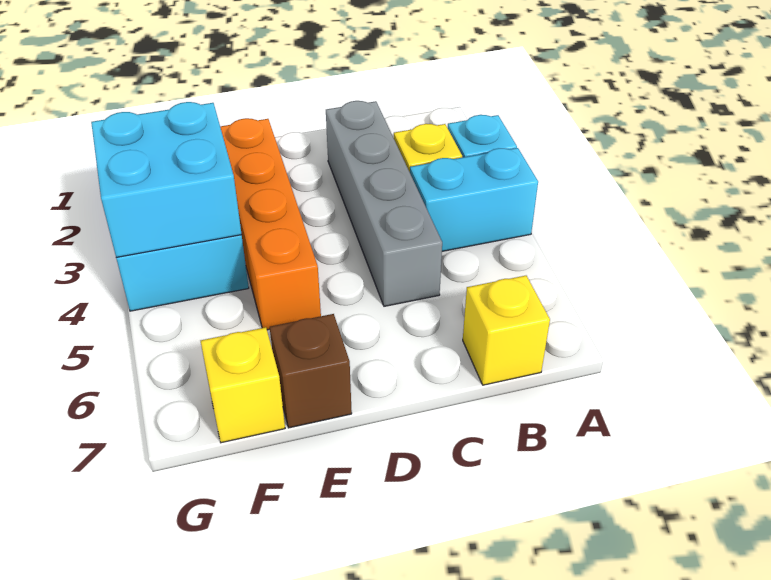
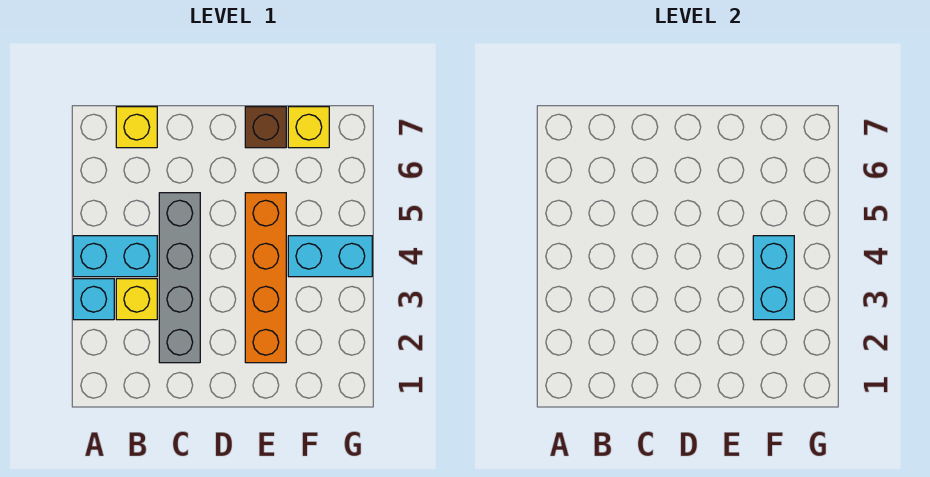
cyan brick F3:G4 level 2 -> cyan brick F3:F4 level 2

